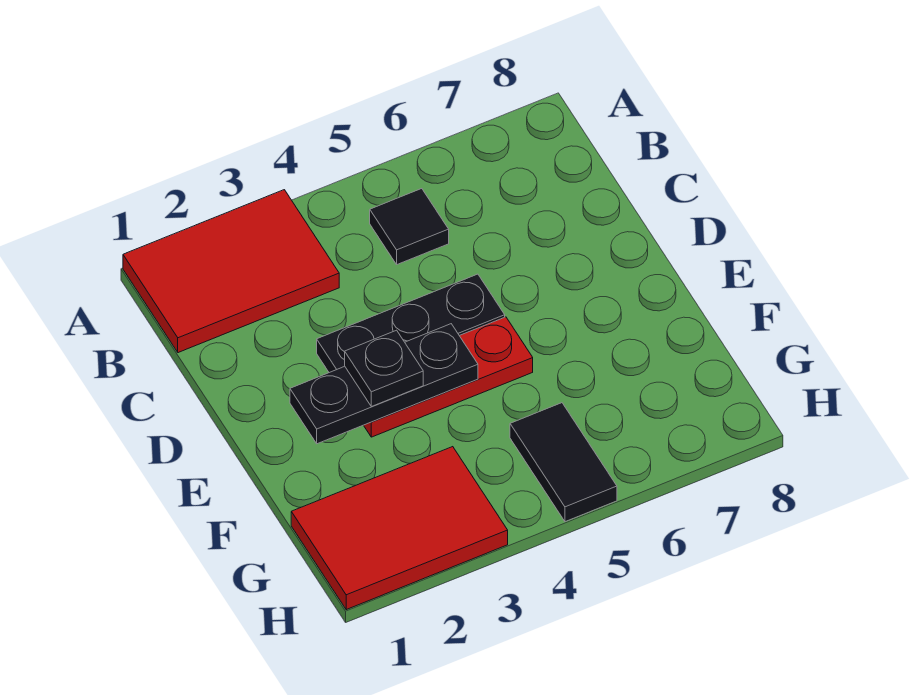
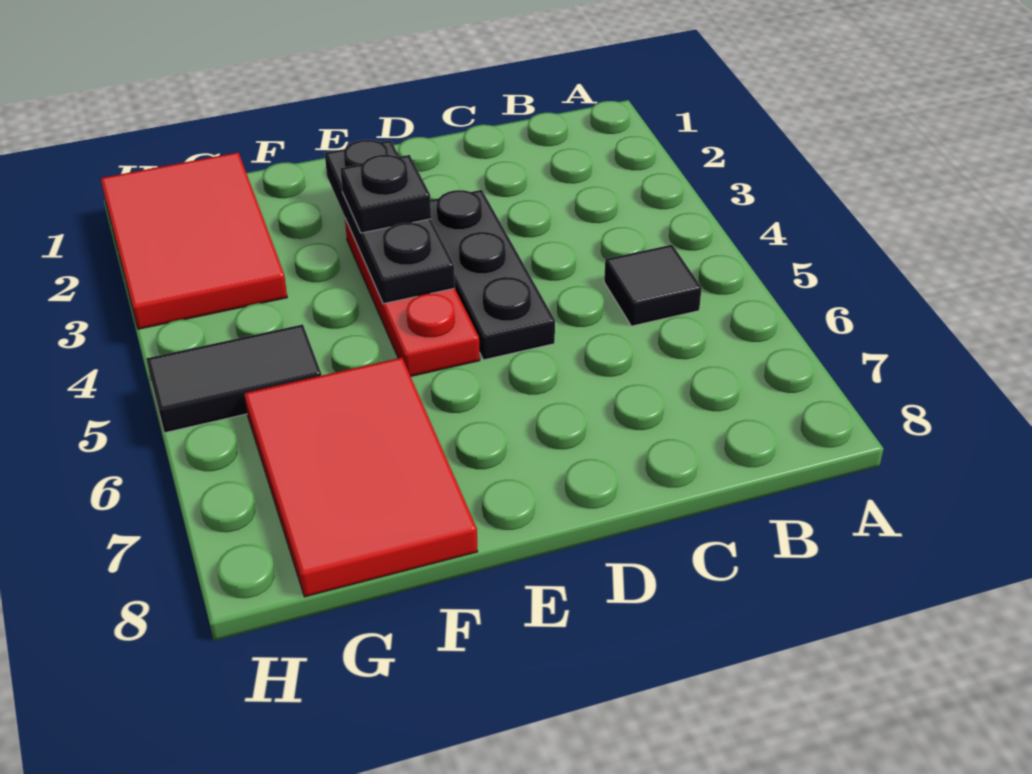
red tile A1:B3 level 1 -> red tile F6:G8 level 1

